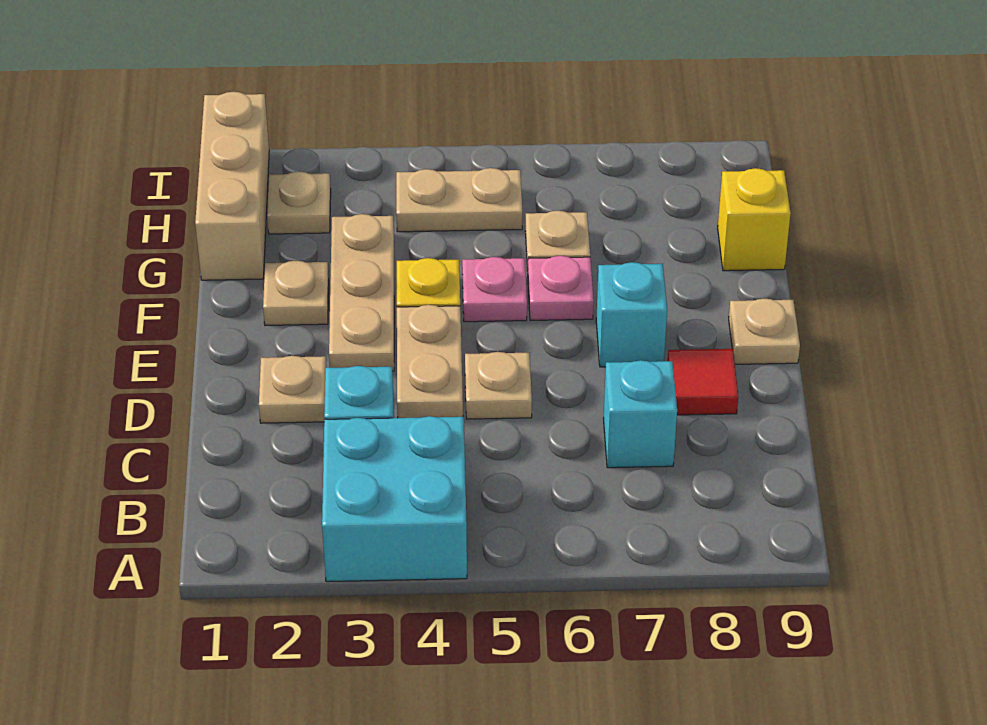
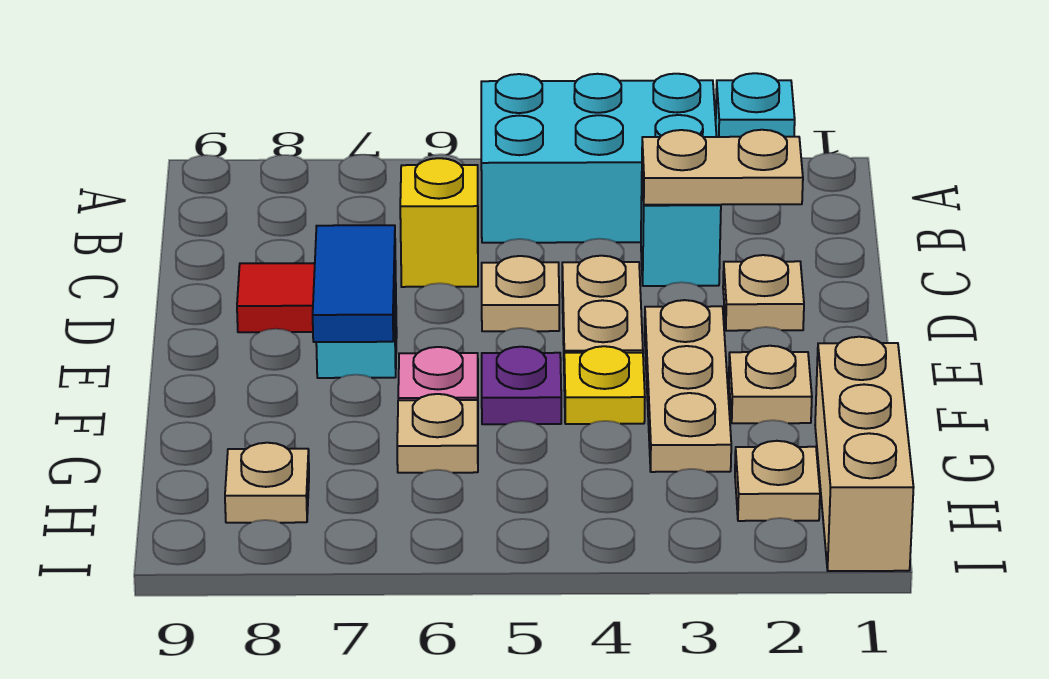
cyan brick A3:B4 level 1 -> cyan brick A3:B5 level 1
cyan brick C7 level 1 -> cyan brick A2 level 1
none -> blue tile E7:F7 level 2
tan plate E9 level 1 -> tan plate H8 level 1
pink plate F5 level 1 -> purple plate F5 level 1
yellow brick G9 level 1 -> yellow brick C6 level 1
tan plate H4:H5 level 1 -> tan plate C2:C3 level 2

